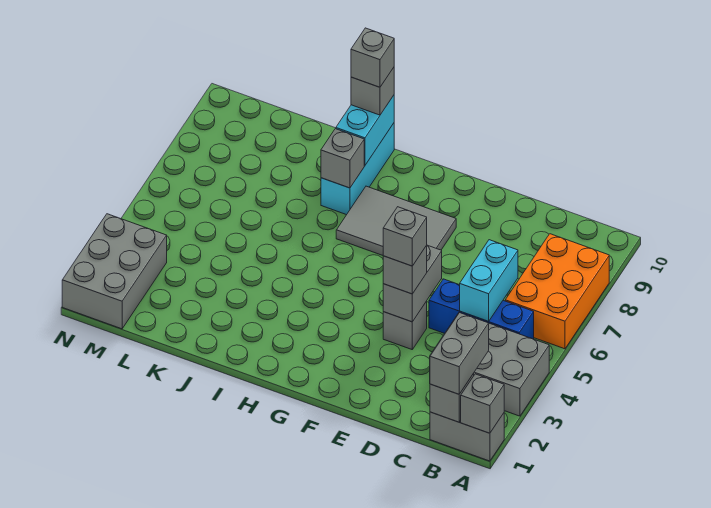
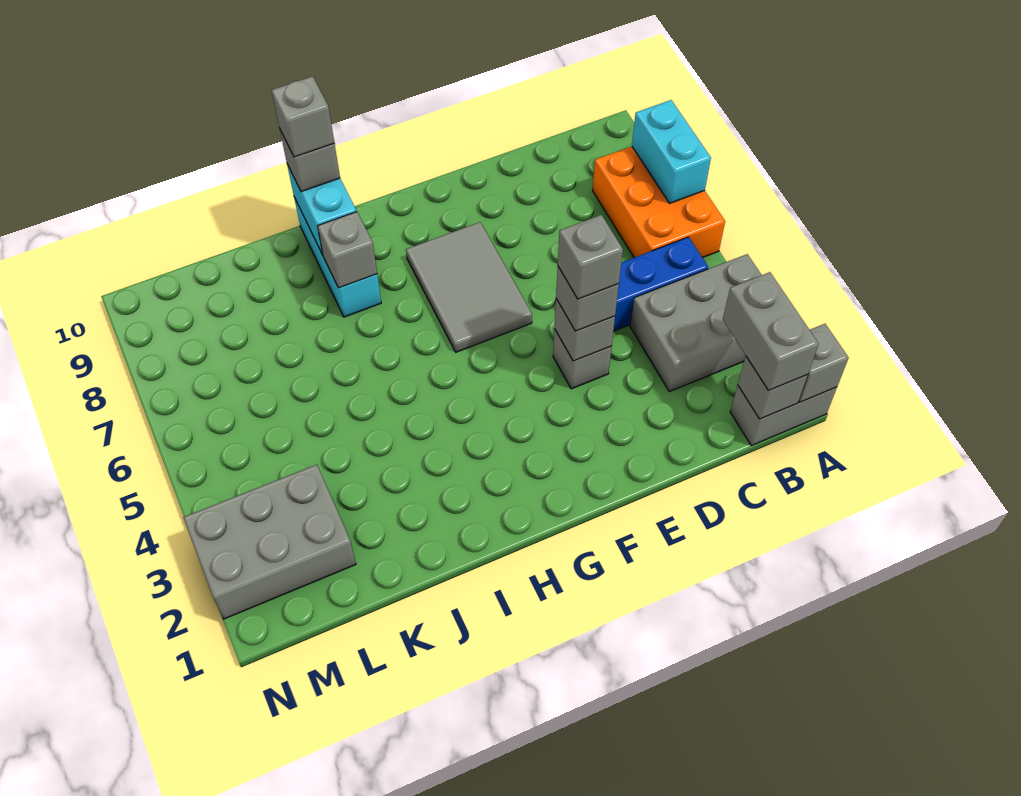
cyan brick C5:C6 level 2 -> cyan brick A7:A8 level 2
grey brick E4:E5 level 2 -> grey brick E4 level 2
grey tile F7:H8 level 1 -> grey tile F6:G8 level 1
grey brick M1:N3 level 1 -> grey brick L2:N3 level 1

